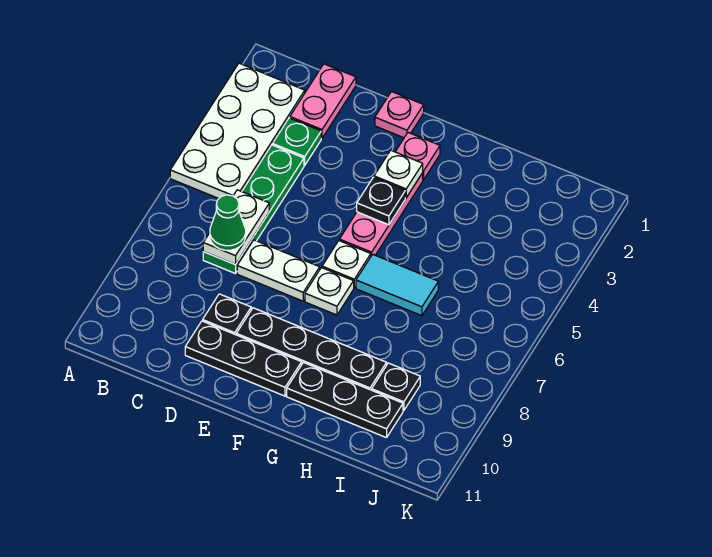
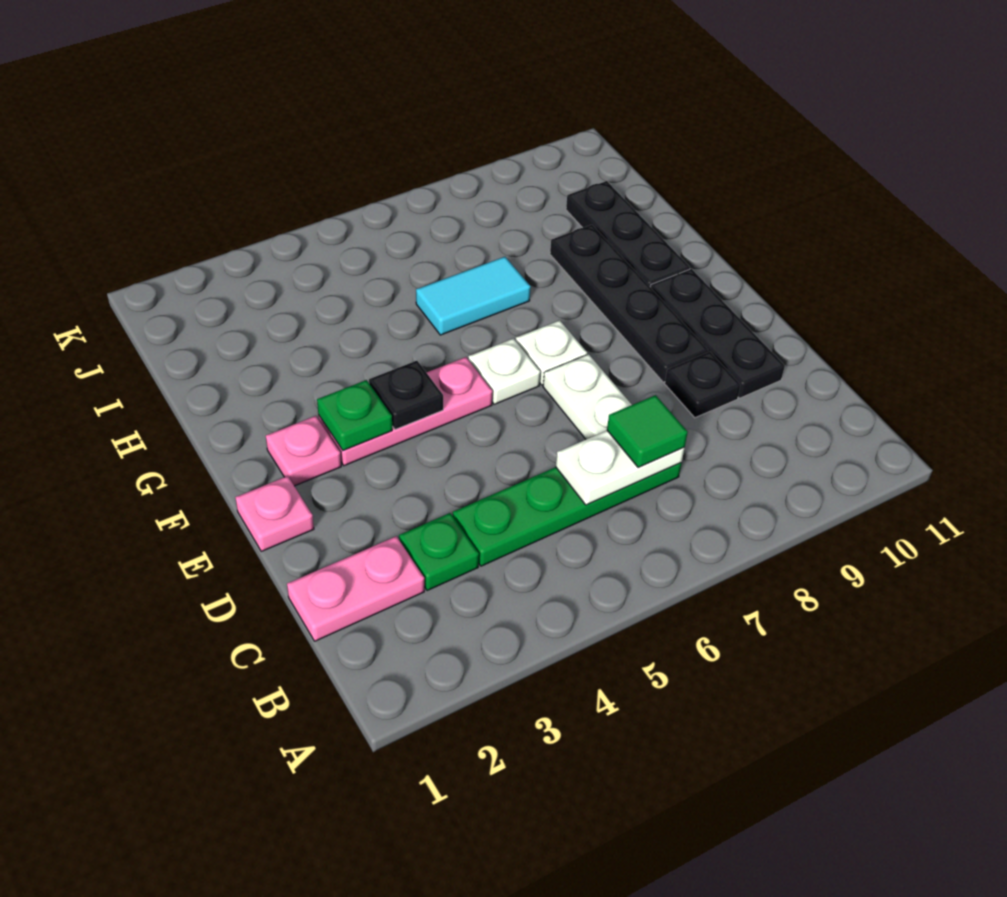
white plate A2:B5 level 1 -> none
green cone C7 level 3 -> green tile C7 level 3
white plate F3 level 2 -> green plate F3 level 2
cyan tile G6:H6 level 1 -> cyan tile H6:H7 level 1
black plate I9 level 1 -> none

